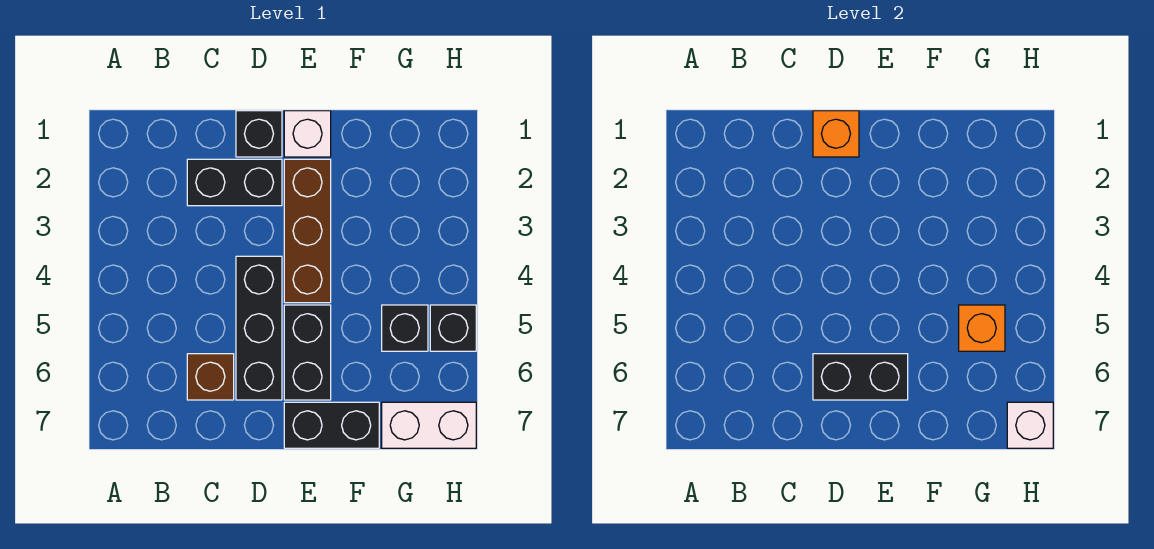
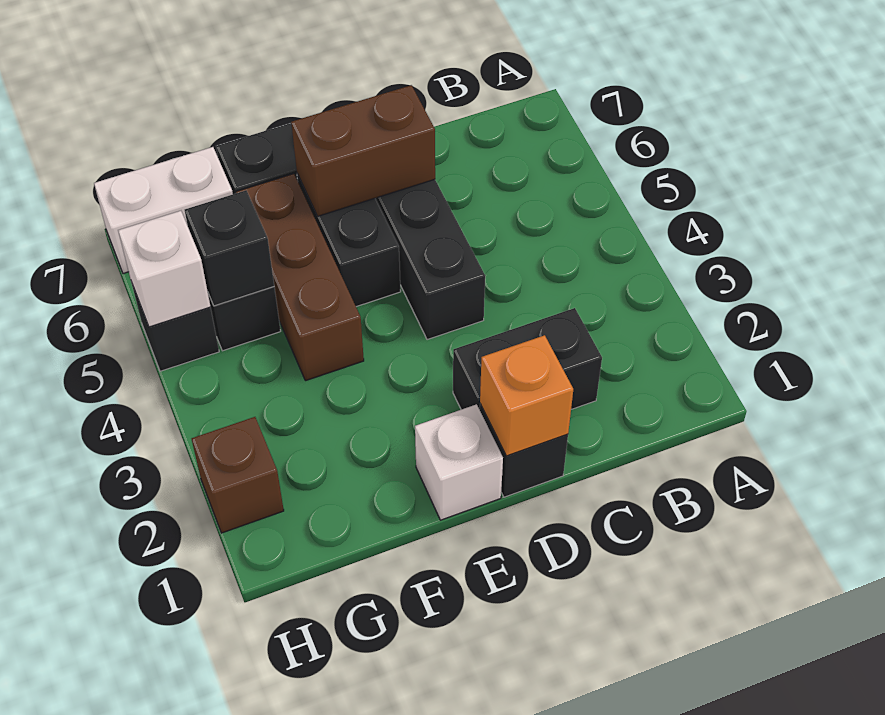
brown brick C6 level 1 -> brown brick H2 level 1
black brick D6:E6 level 2 -> brown brick D6:E6 level 2
brown brick E2:E4 level 1 -> brown brick F4:F6 level 1
orange brick G5 level 2 -> black brick G5 level 2
white brick H7 level 2 -> white brick H5 level 2

